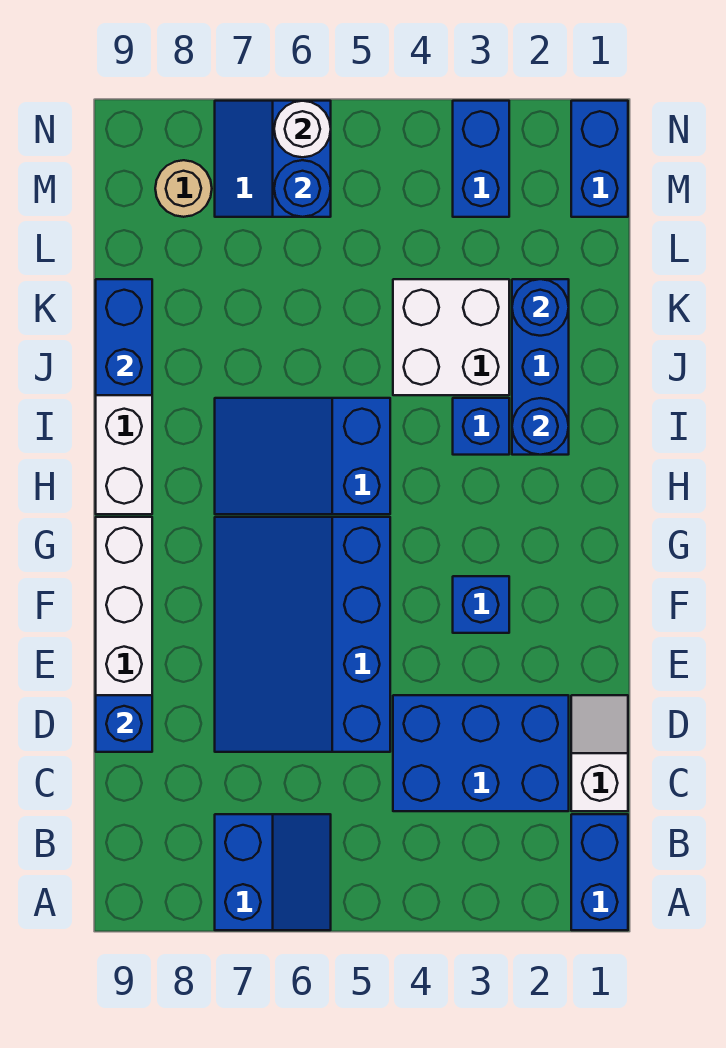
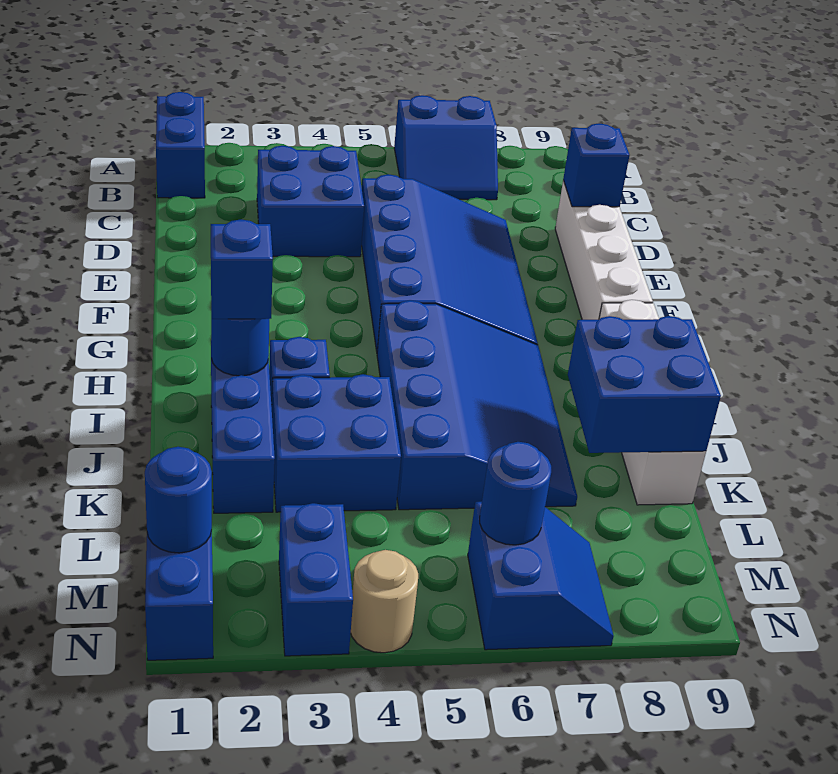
blue slope A6:B7 level 1 top 7 -> blue slope A6:B7 level 1 top A
white slope C1:D1 level 1 top C -> none
blue brick C2:D4 level 1 -> blue brick C3:D4 level 1
blue brick F3 level 1 -> blue brick I2 level 3
blue slope H5:I7 level 1 top 5 -> blue slope H5:K7 level 1 top 5
white brick J3:K4 level 1 -> blue brick J3:K4 level 1
blue brick J9:K9 level 2 -> blue brick J8:K9 level 2
blue round brick K2 level 2 -> blue round brick M1 level 2
tan round brick M8 level 1 -> tan round brick N4 level 1
white round brick N6 level 2 -> none

